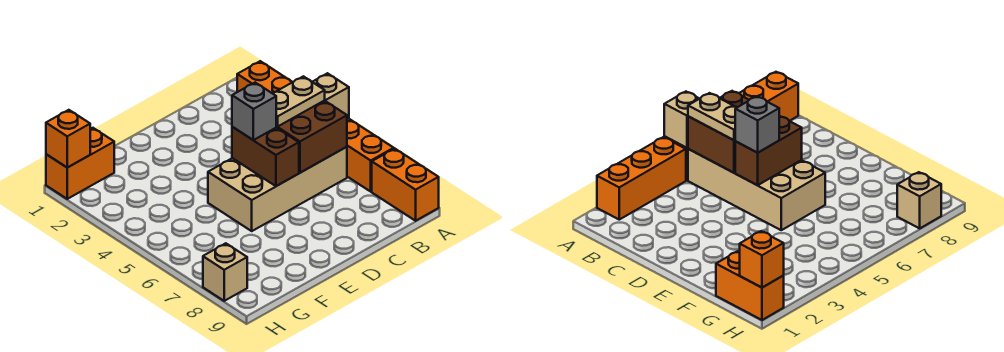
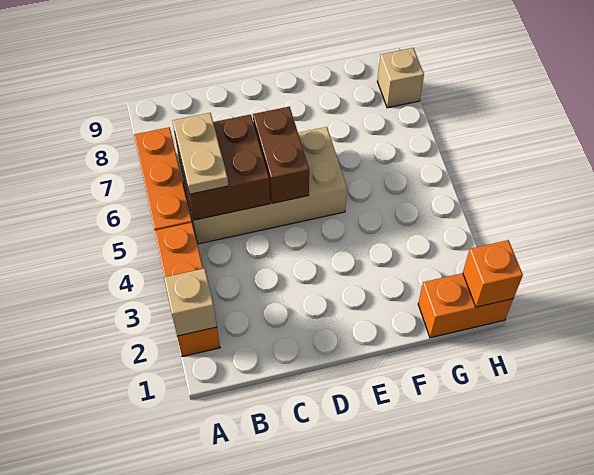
tan brick A5 level 2 -> tan brick A2 level 2
orange brick A8:A9 level 1 -> none
tan plate B5:C5 level 3 -> tan plate B5:B6 level 3
grey brick D5 level 3 -> none

